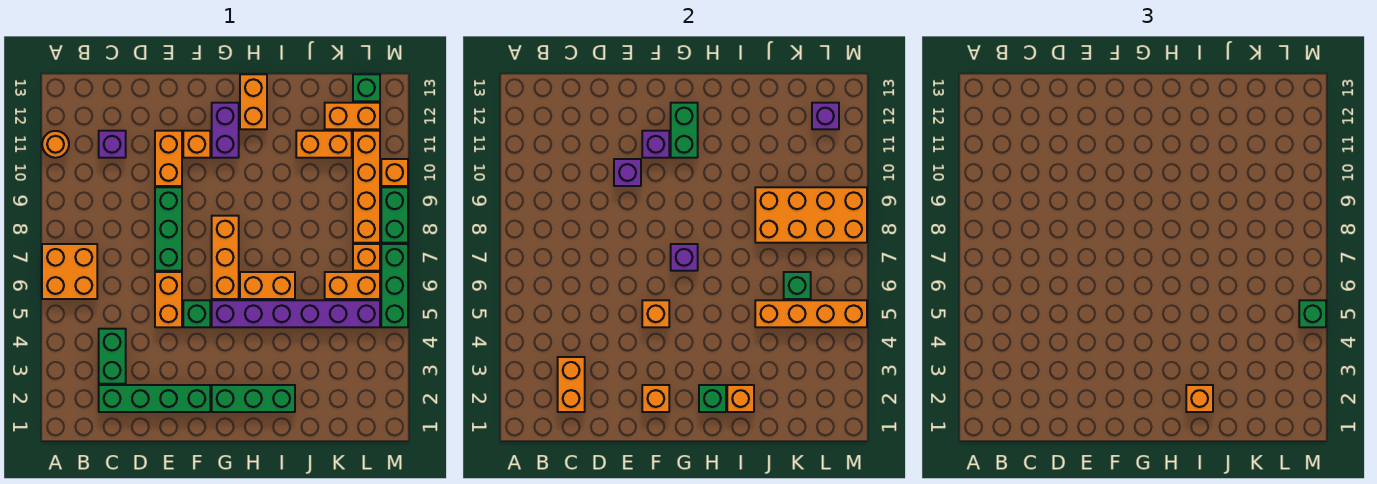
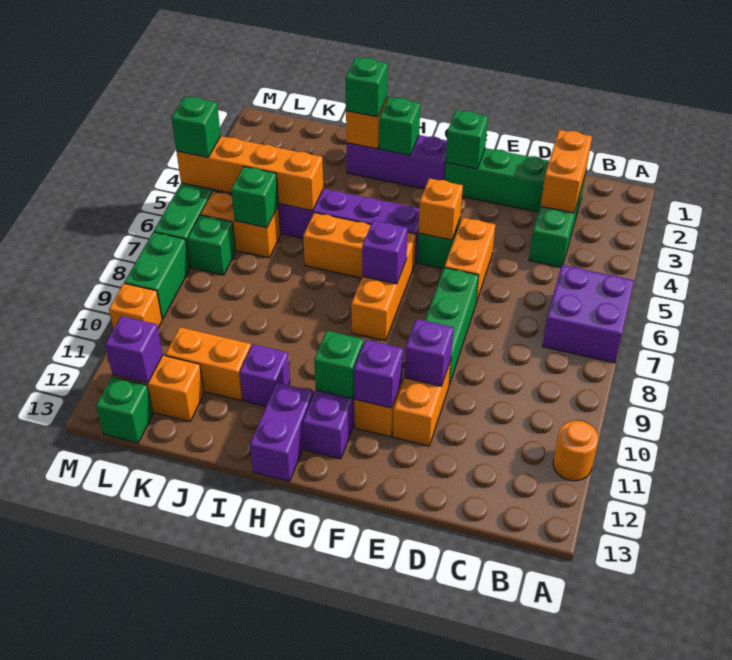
orange brick A6:B7 level 1 -> purple brick A6:B7 level 1
purple brick C11 level 1 -> purple brick I11 level 1
orange brick F2 level 2 -> green brick F2 level 2
green brick G2:I2 level 1 -> purple brick G2:I2 level 1
green brick G11:G12 level 2 -> green brick G11 level 2
orange brick H12:H13 level 1 -> purple brick H12:H13 level 1
orange brick I2 level 3 -> green brick I2 level 3
orange brick J8:M9 level 2 -> none
orange brick L7 level 1 -> green brick L7 level 1
orange brick L8:L11 level 1 -> none

